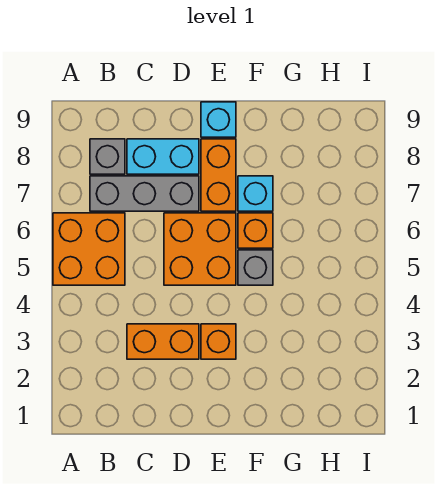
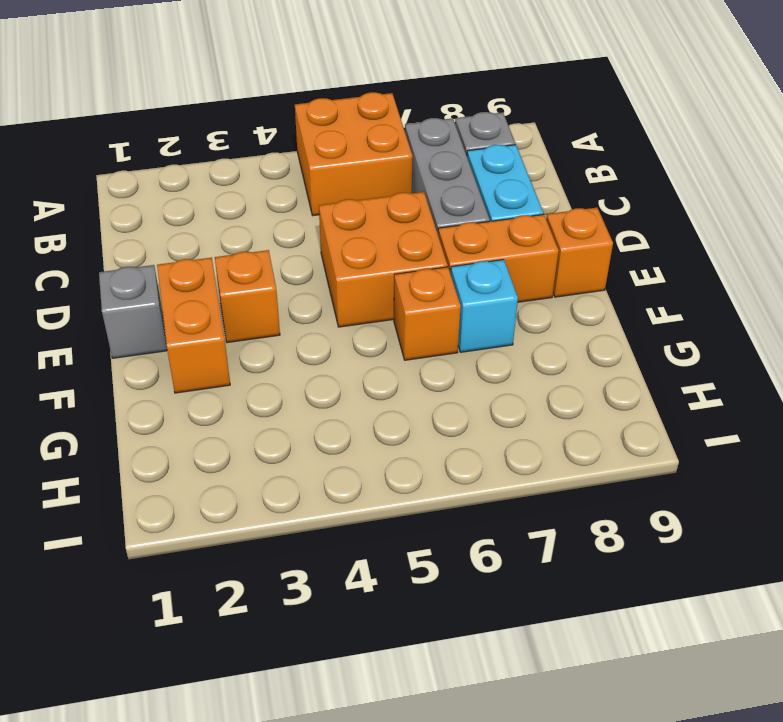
orange brick C3:D3 level 1 -> orange brick E2:F2 level 1
cyan brick E9 level 1 -> orange brick E9 level 1
grey brick F5 level 1 -> grey brick E1 level 1

